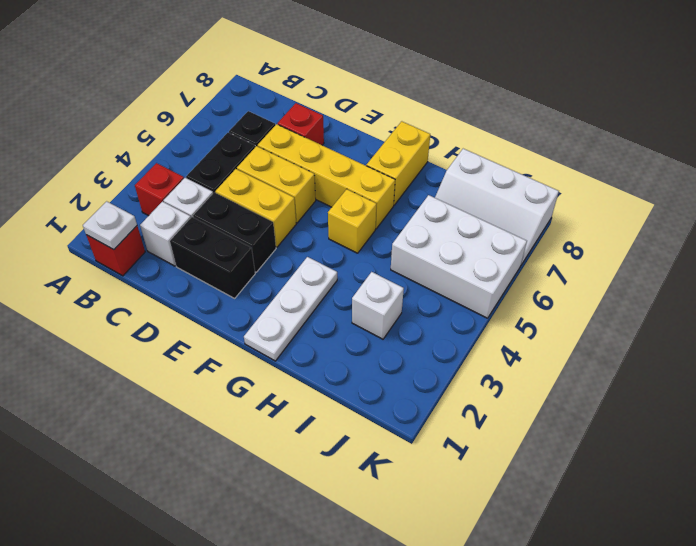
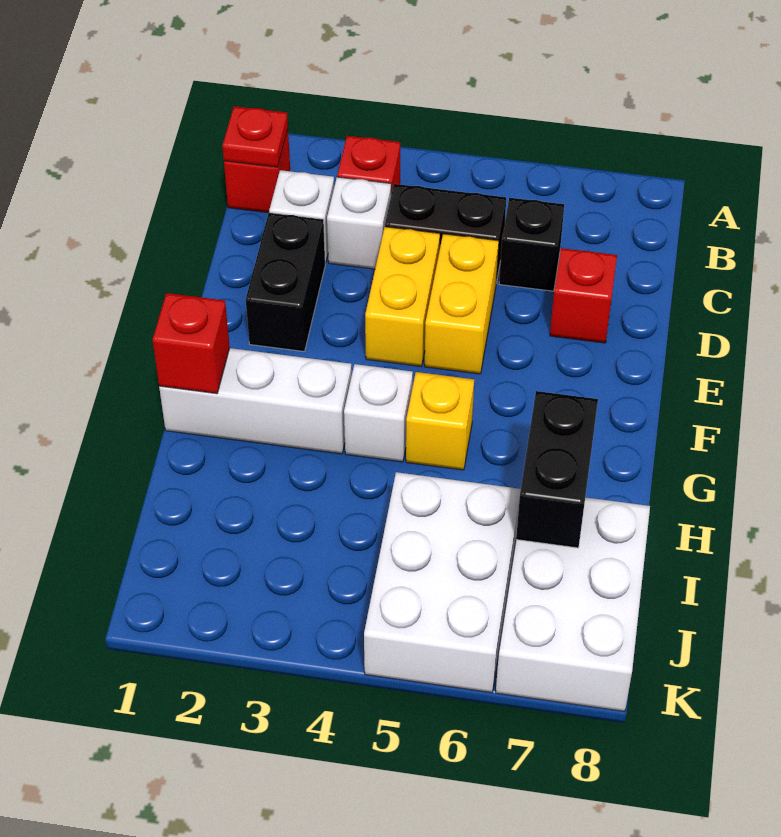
white plate B1 level 2 -> red plate B1 level 2
black brick D3:E3 level 1 -> black brick H7:I7 level 2
yellow brick D6:G6 level 1 -> none
white plate G1:G3 level 1 -> white brick G1:G3 level 1
none -> red brick G1 level 2
yellow brick G7:G8 level 1 -> none
white brick I3 level 1 -> white brick G4 level 1
white slope I7:K8 level 1 top 8 -> white brick I7:K8 level 1

